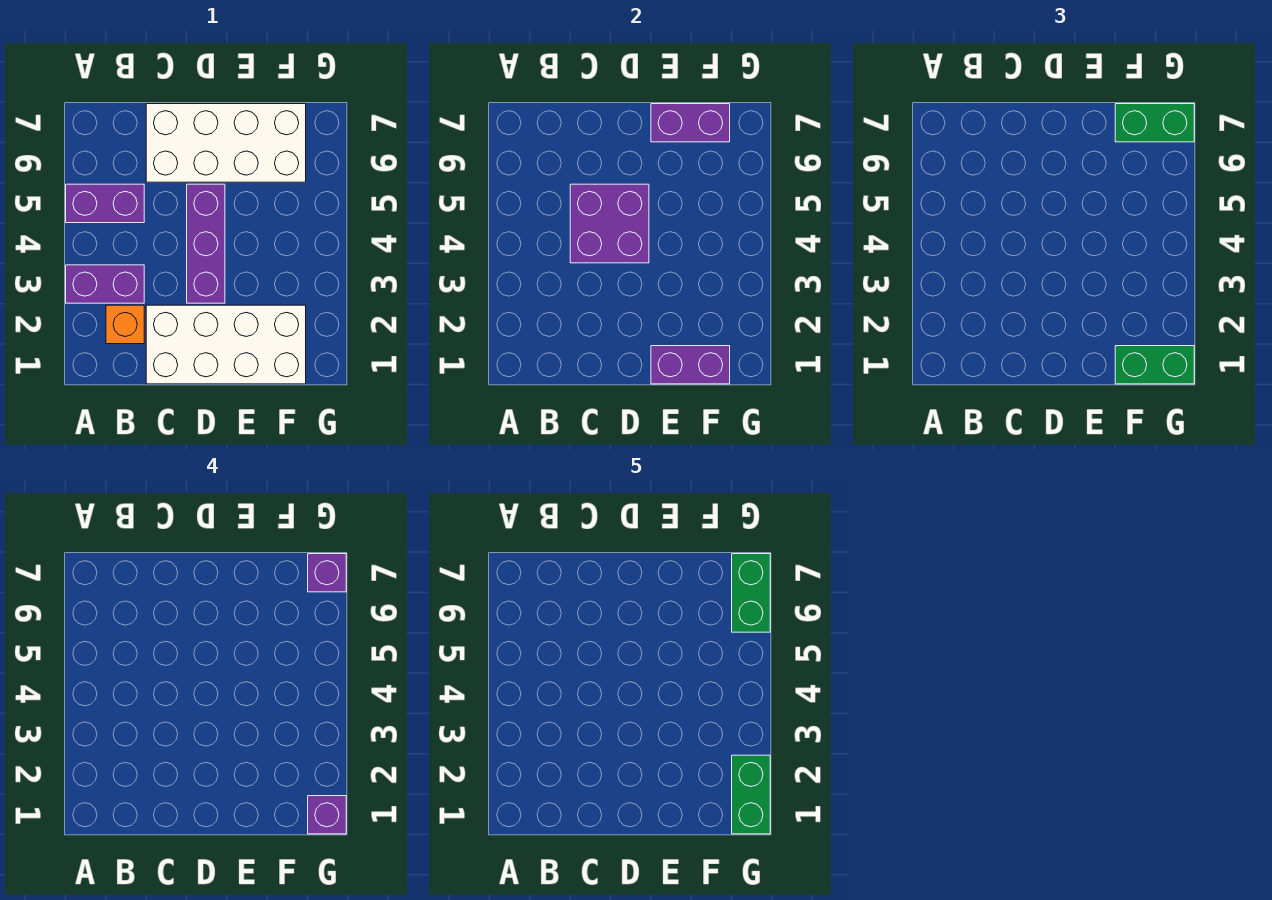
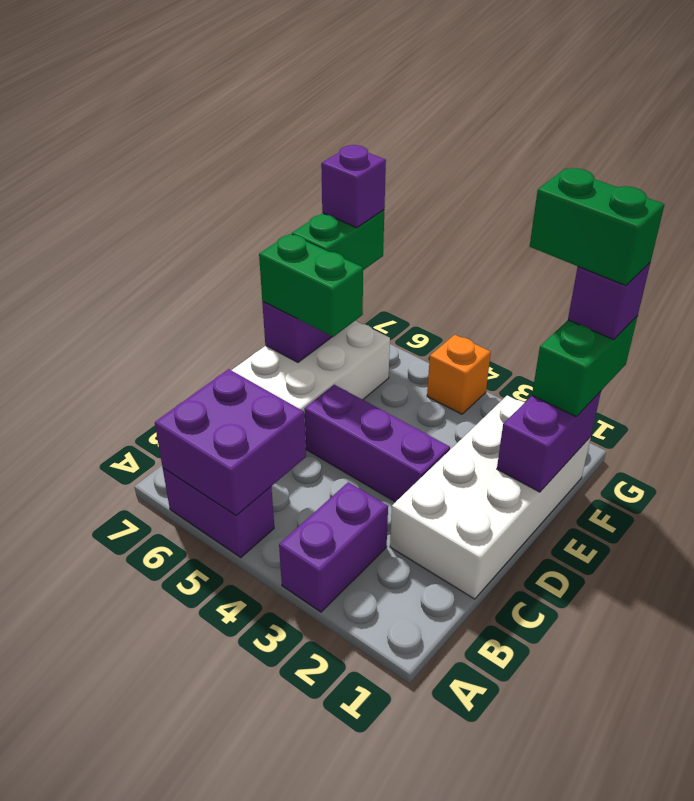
purple brick A5:B5 level 1 -> purple brick A5:A6 level 1
orange brick B2 level 1 -> orange brick G4 level 1
purple brick C4:D5 level 2 -> purple brick A5:B6 level 2
green brick G6:G7 level 5 -> green brick E6:E7 level 3

